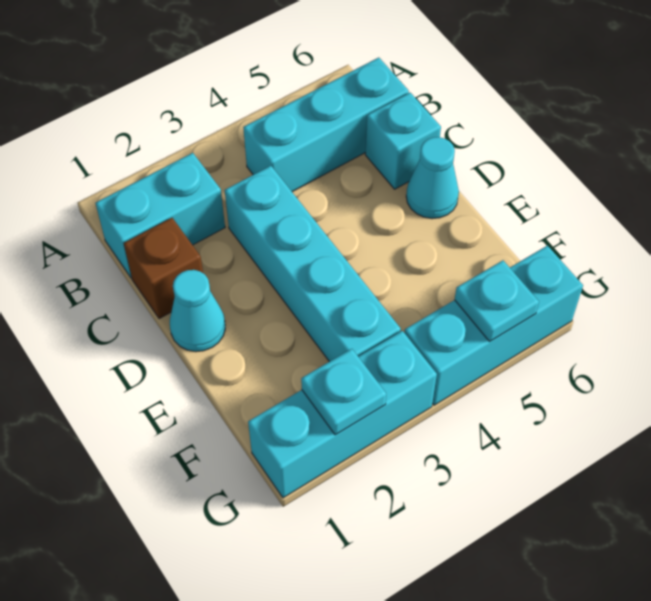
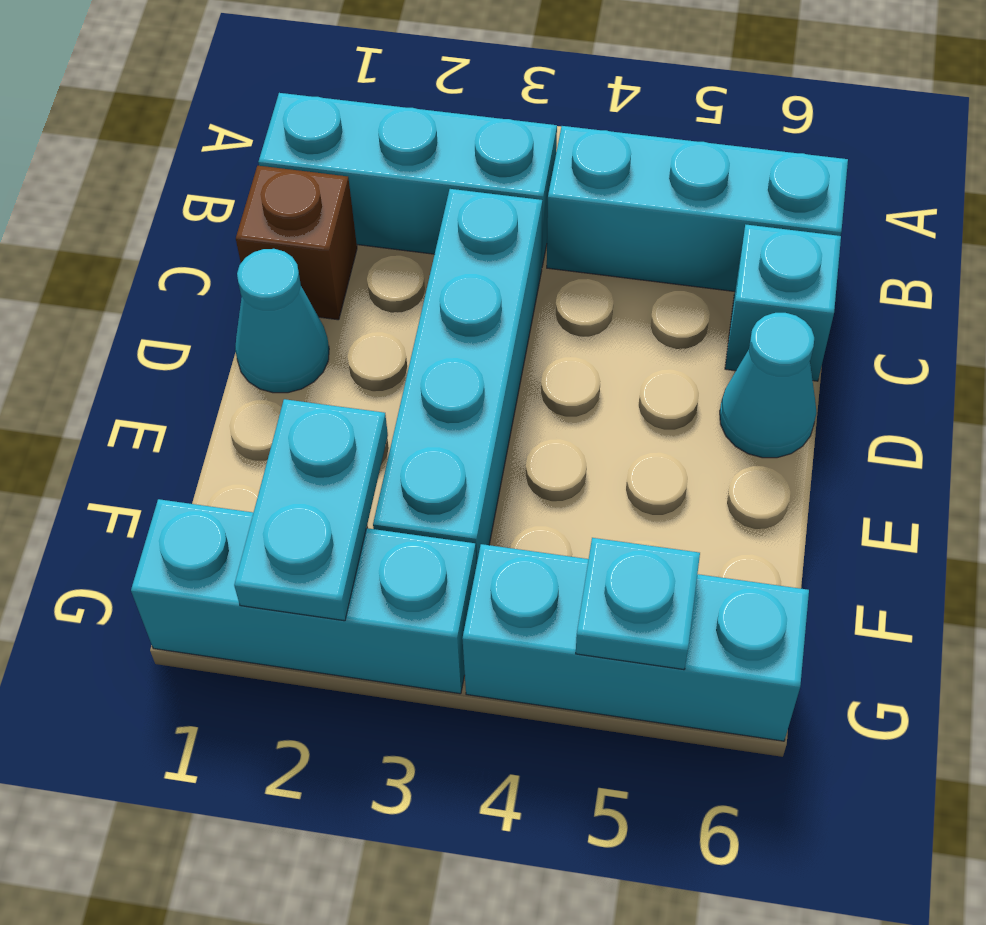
cyan brick B1:B2 level 1 -> cyan brick B1:B3 level 1
cyan plate G2 level 2 -> cyan plate F2:G2 level 2

